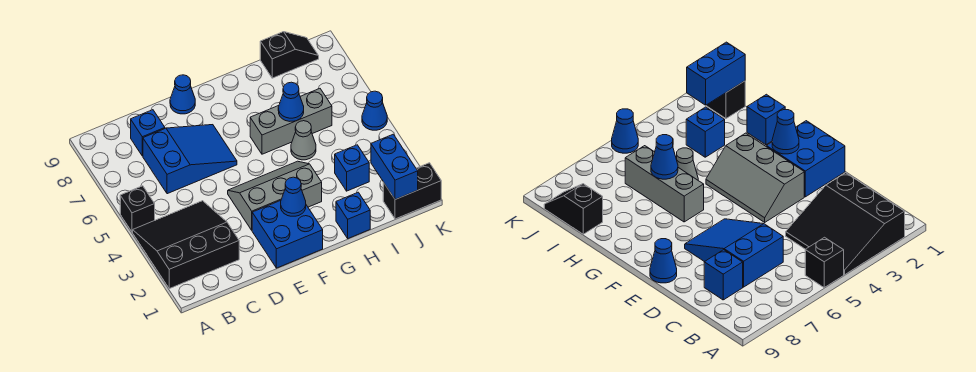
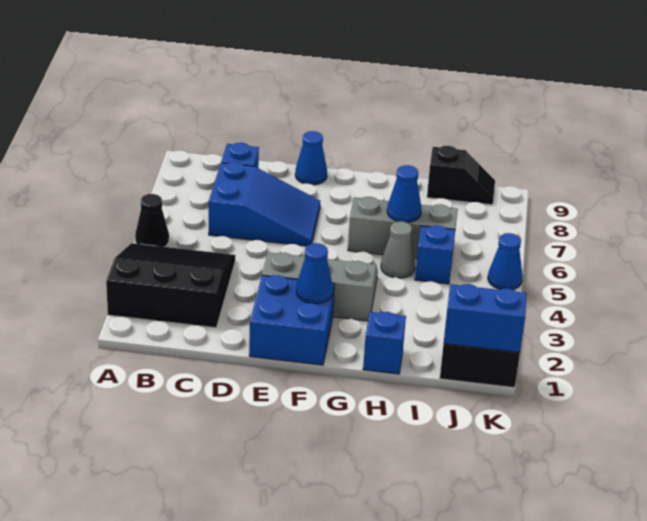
black brick A5 level 1 -> black cone A5 level 1
blue brick I3 level 1 -> blue brick I5 level 1
blue brick J1:J2 level 2 -> blue brick J1:K1 level 2

